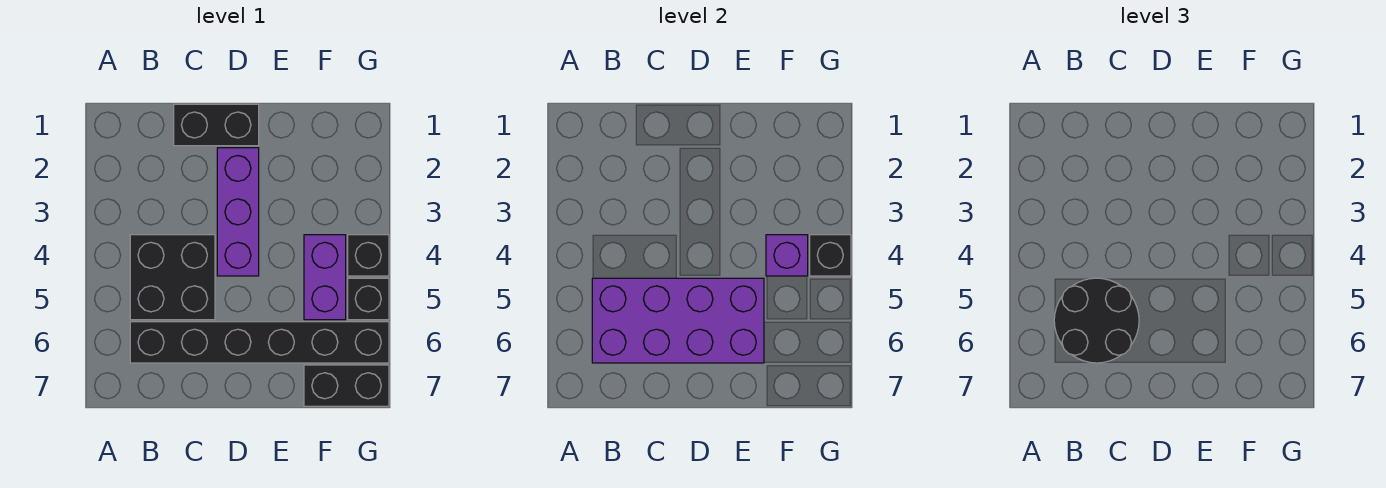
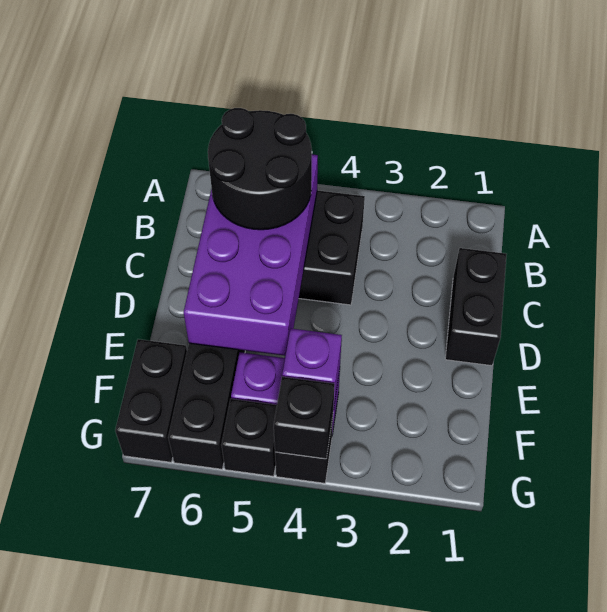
purple brick D2:D4 level 1 -> none

